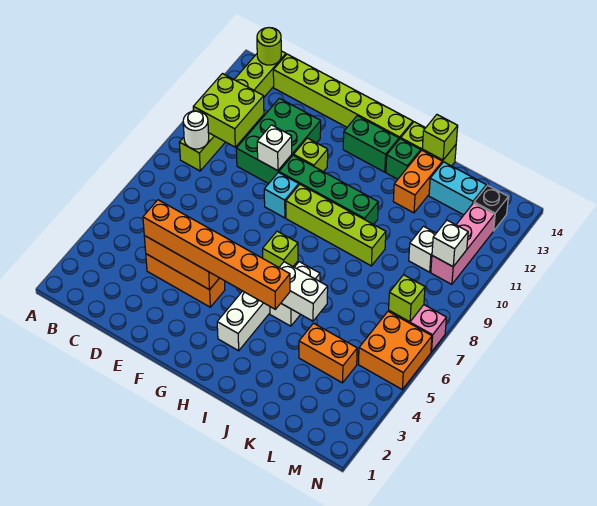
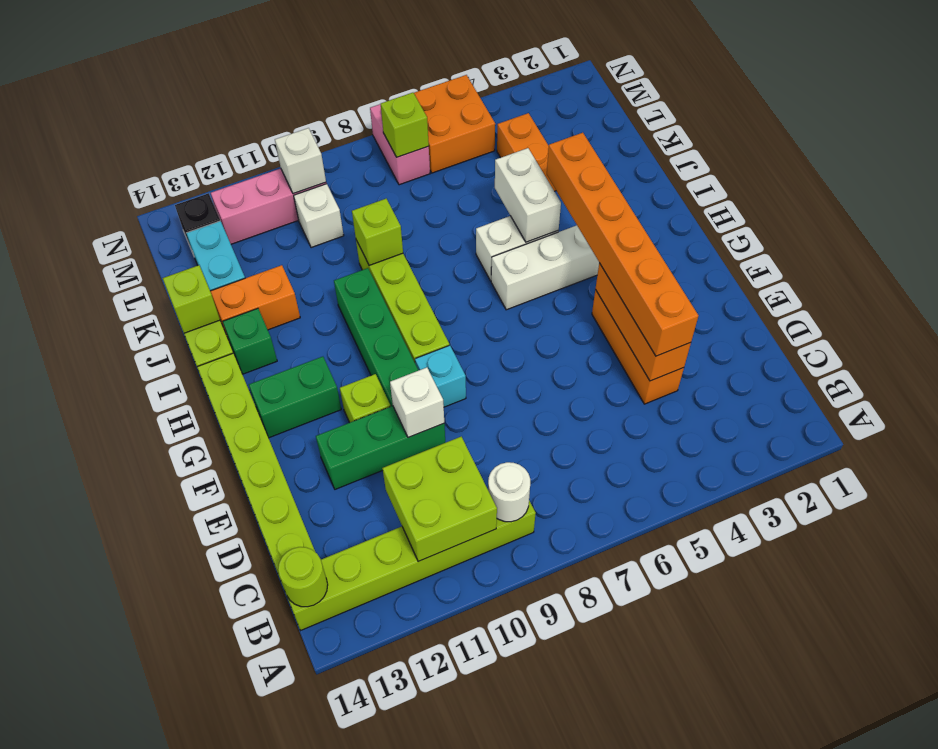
green brick D10:E12 level 1 -> green brick E10:E12 level 1
green brick G13:H13 level 1 -> green brick G12:G13 level 1
lime brick H6 level 2 -> lime brick J9 level 2

